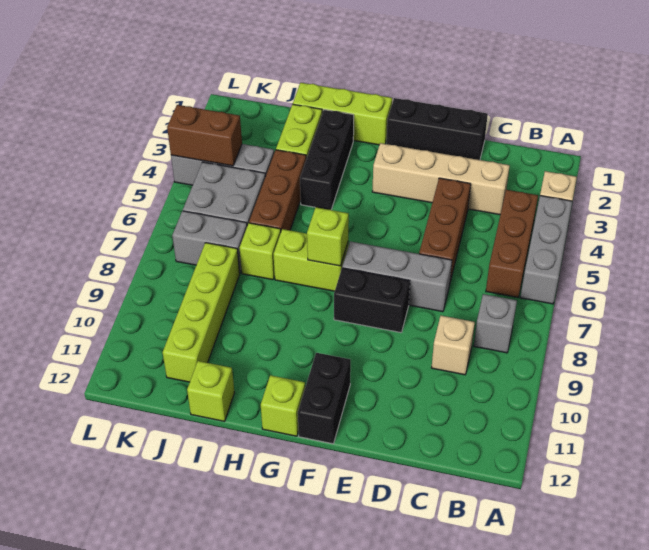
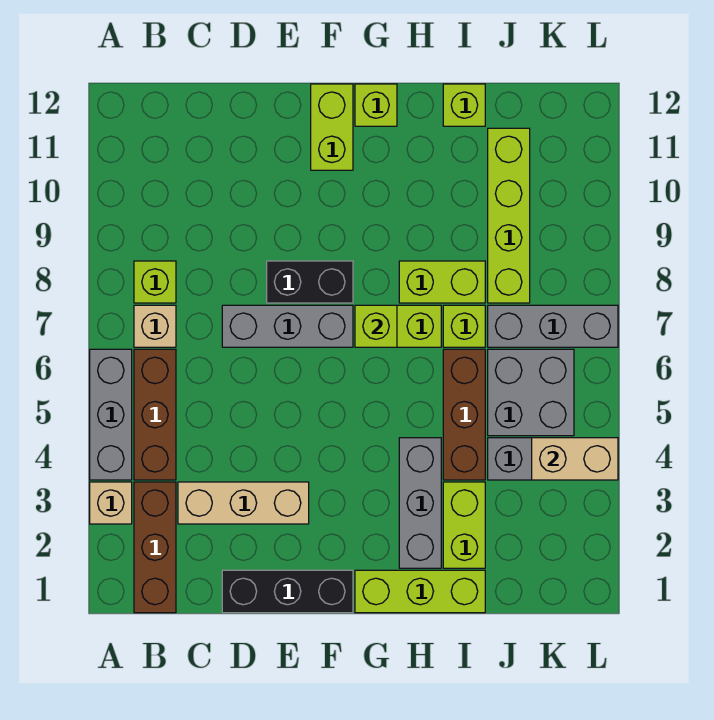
grey brick B8 level 1 -> lime brick B8 level 1
tan brick C3:F3 level 1 -> tan brick C3:E3 level 1
tan brick C9 level 1 -> tan brick B7 level 1
brown brick D4:D6 level 1 -> brown brick B1:B3 level 1
black brick F11:F12 level 1 -> lime brick F11:F12 level 1
black brick H2:H4 level 1 -> grey brick H2:H4 level 1
none -> lime brick H8:I8 level 1
grey brick J7:K7 level 1 -> grey brick J7:L7 level 1
brown brick K4:L4 level 2 -> tan brick K4:L4 level 2

